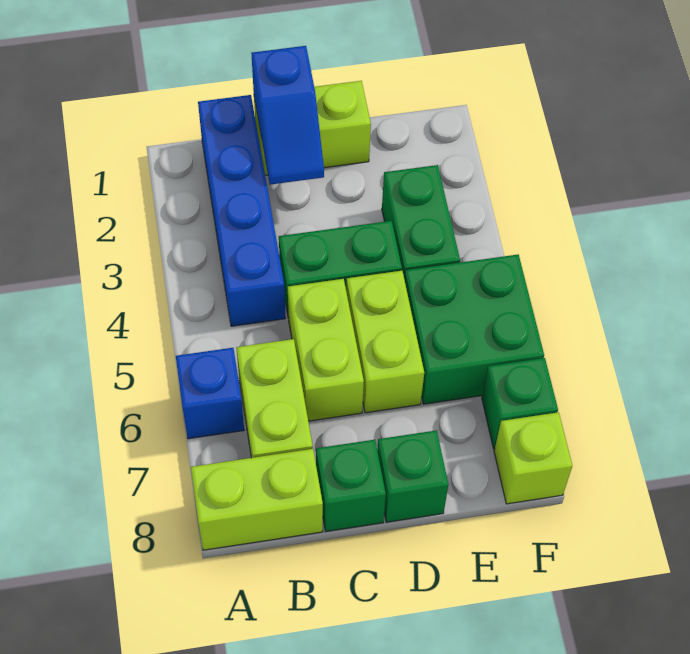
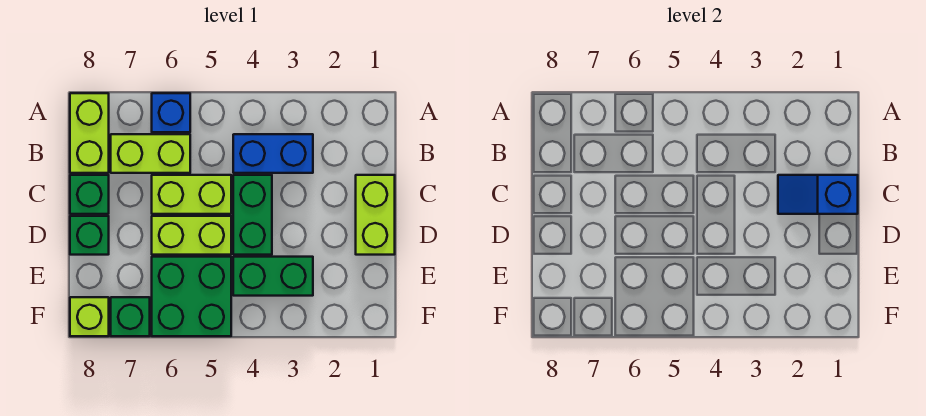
blue brick B1:B4 level 1 -> blue brick B3:B4 level 1

